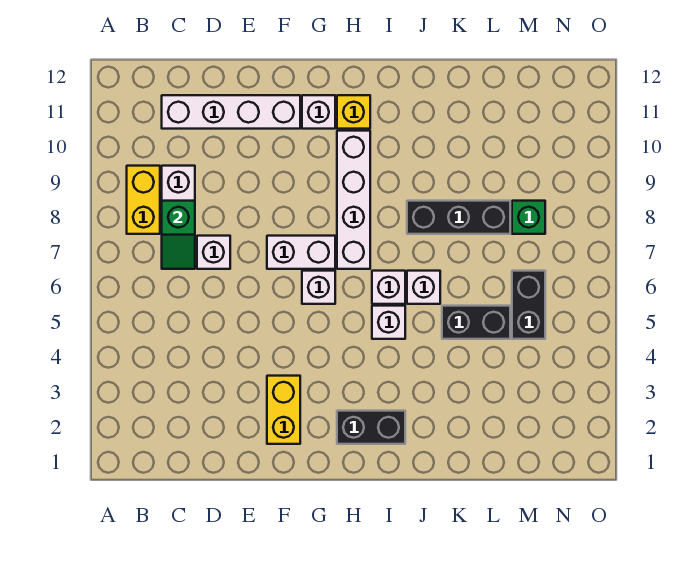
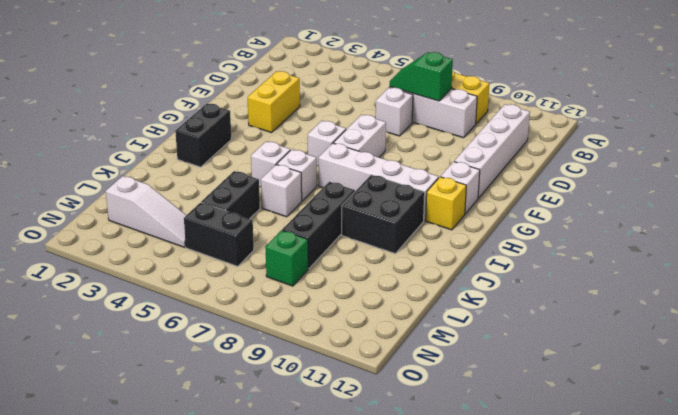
yellow brick F2:F3 level 1 -> yellow brick E3:F3 level 1
none -> black brick I9:J10 level 1
none -> white slope M2:M4 level 1 top 2

